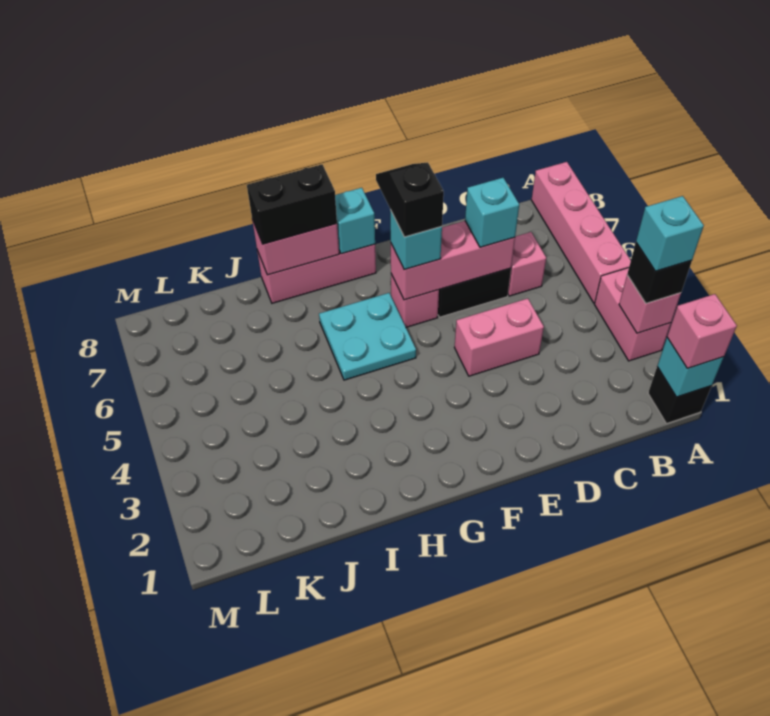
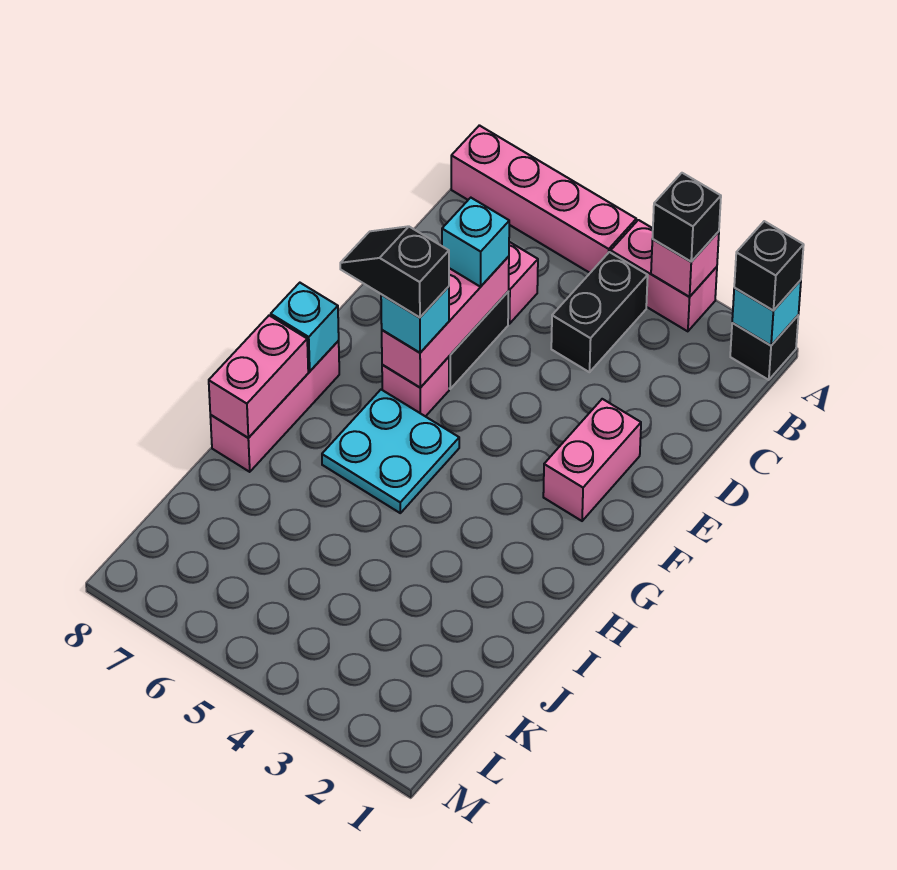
pink brick A1 level 3 -> black brick A1 level 3
cyan brick A3 level 4 -> none
pink brick D4:E4 level 1 -> pink brick E2:F2 level 1
black brick H8:I8 level 3 -> black brick B4:C4 level 1

